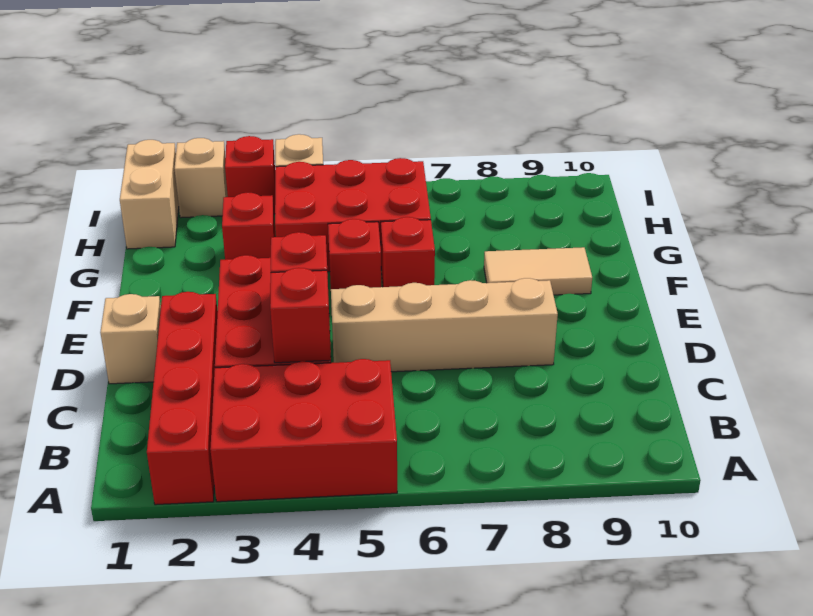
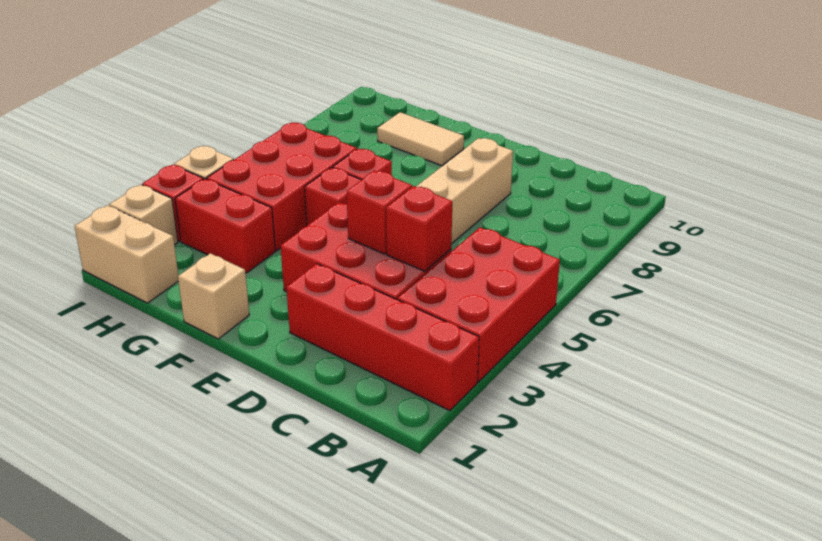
tan brick D1 level 1 -> tan brick F1 level 1
tan tile F8:F9 level 1 -> tan tile F9:G9 level 1
red brick G3 level 1 -> red brick G3:H3 level 1

